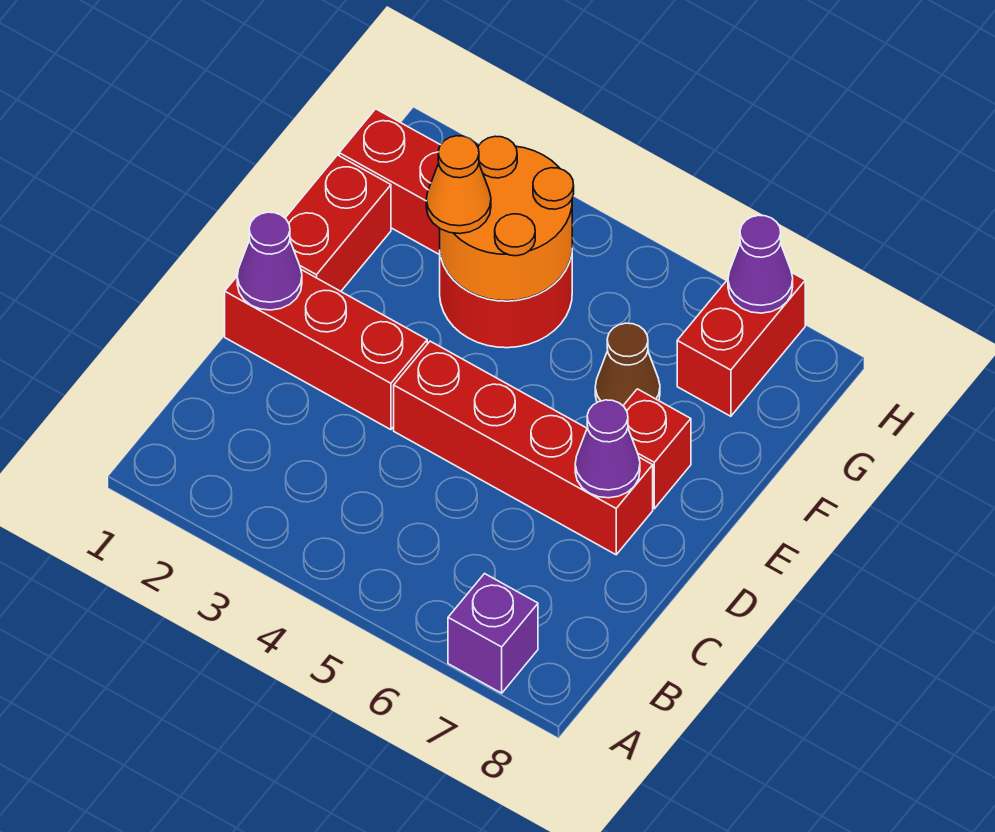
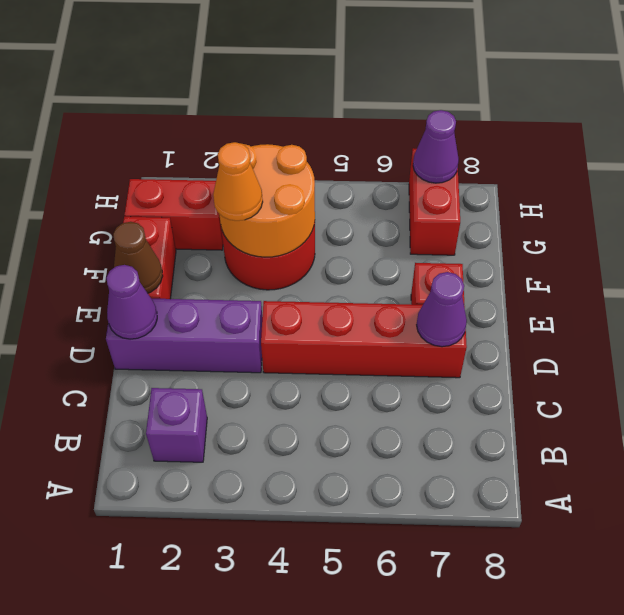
purple brick A7 level 1 -> purple brick B2 level 1
red brick D1:D3 level 1 -> purple brick D1:D3 level 1
brown cone F6 level 1 -> brown cone E1 level 2

